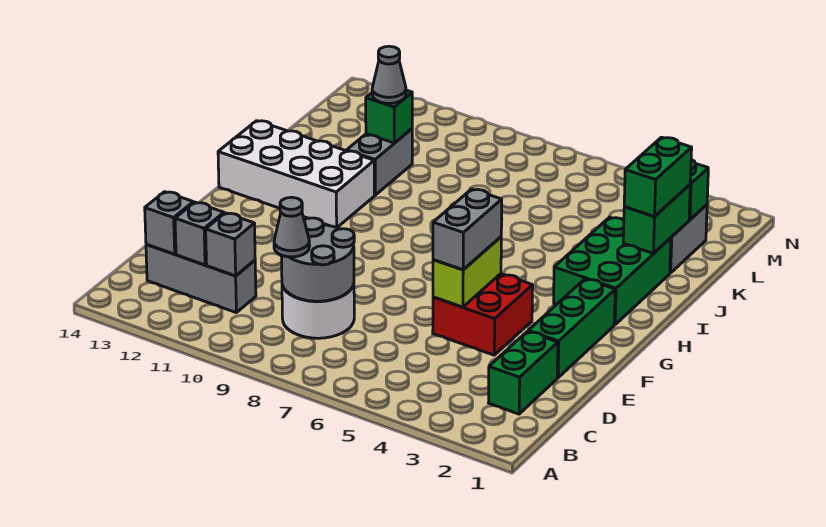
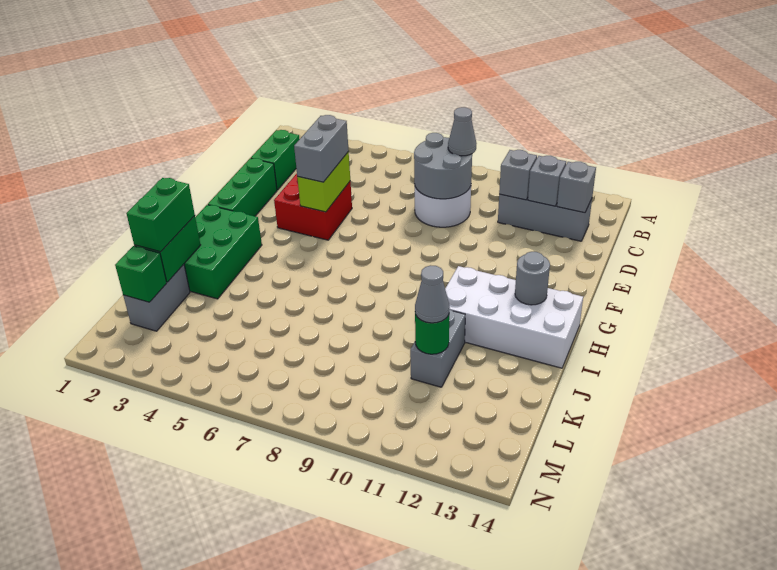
none -> grey round brick H13 level 2
green brick K11 level 2 -> green round brick K11 level 2

